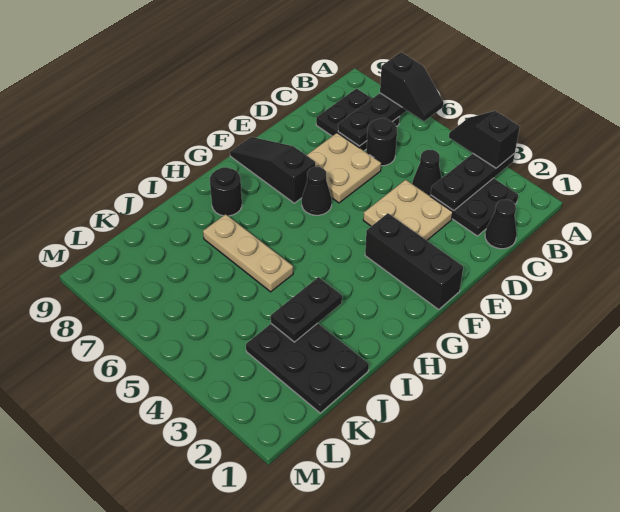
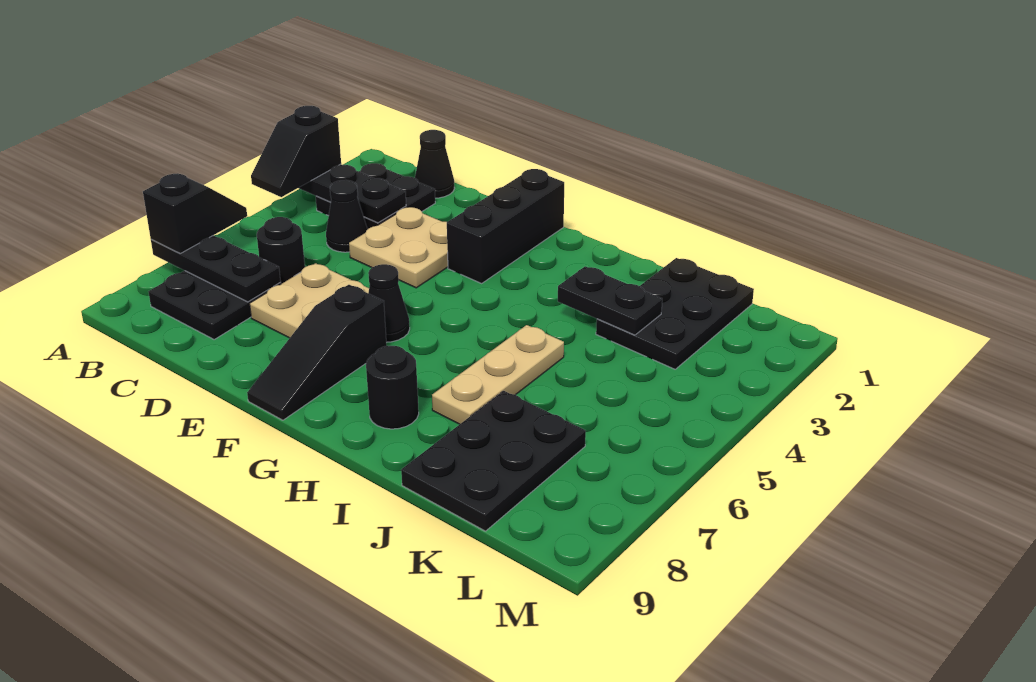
none -> black plate J7:K9 level 1

